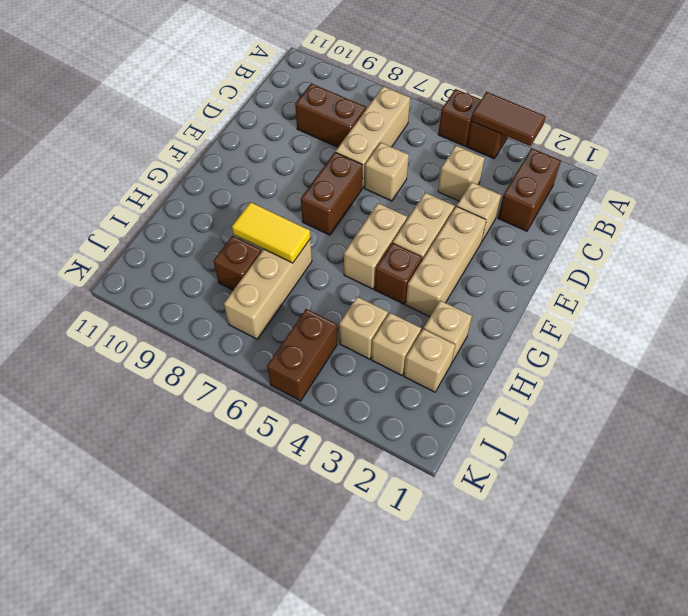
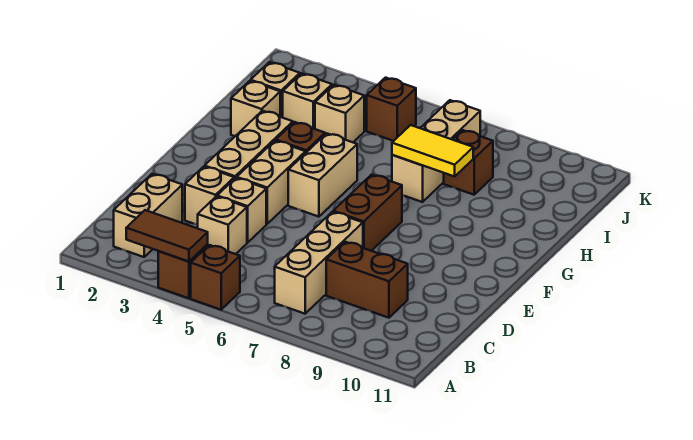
brown brick B2:C2 level 1 -> tan brick B2:C2 level 1
tan brick D6 level 1 -> tan brick D4 level 1
brown brick J5:K5 level 1 -> brown brick J5 level 1

